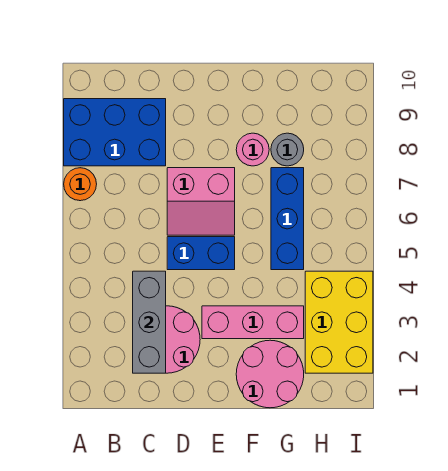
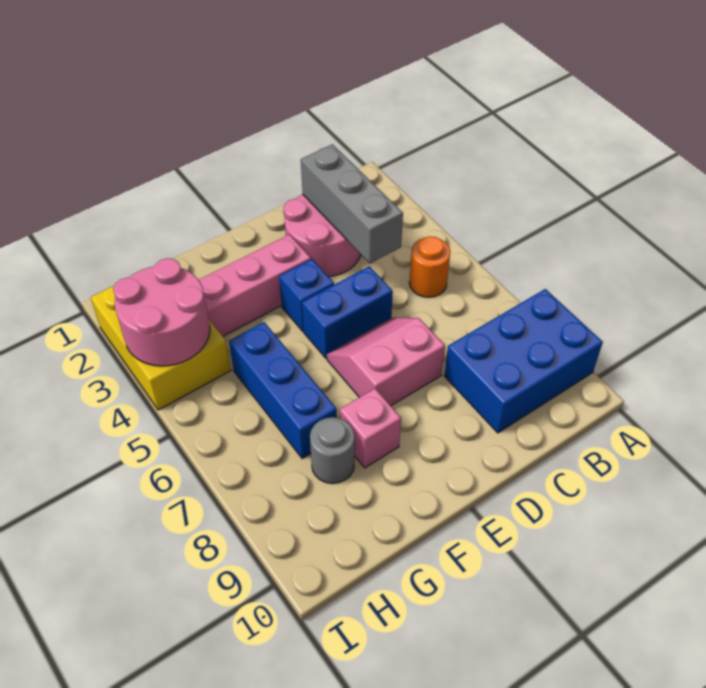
orange round brick A7 level 1 -> orange round brick B5 level 1
none -> blue brick E4 level 1
pink round brick F1:G2 level 1 -> pink round brick H3:I4 level 2
pink round brick F8 level 1 -> pink brick F8 level 1

